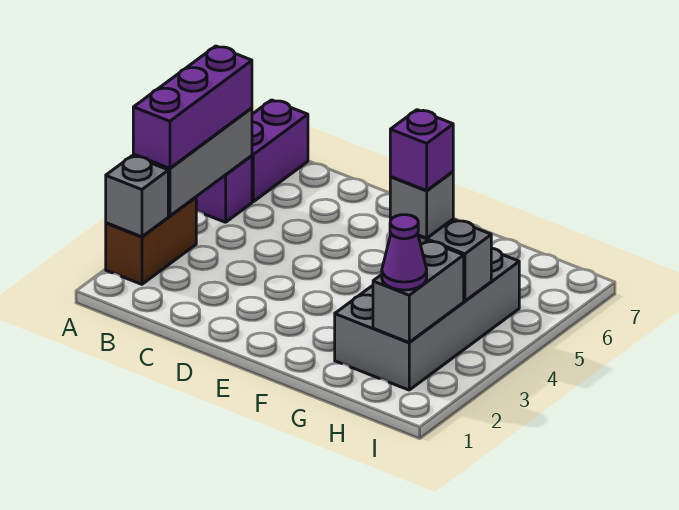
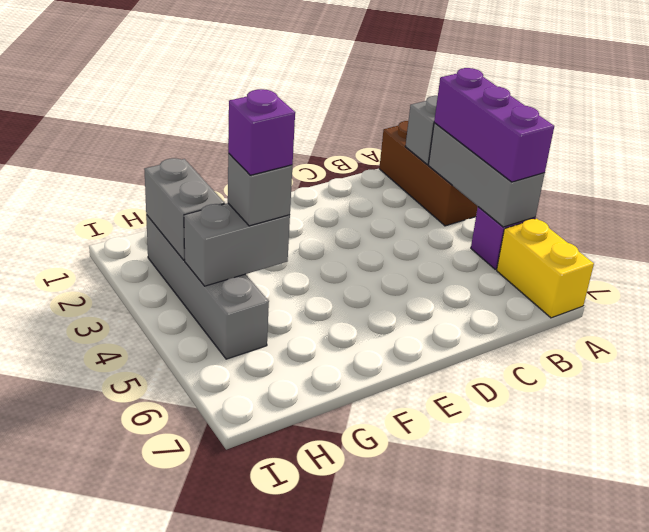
brown brick A2:A3 level 1 -> brown brick A1:A3 level 1
purple brick A6:A7 level 1 -> yellow brick A6:A7 level 1
grey brick G2:H5 level 1 -> grey brick H2:H5 level 1
purple cone H2 level 3 -> none

